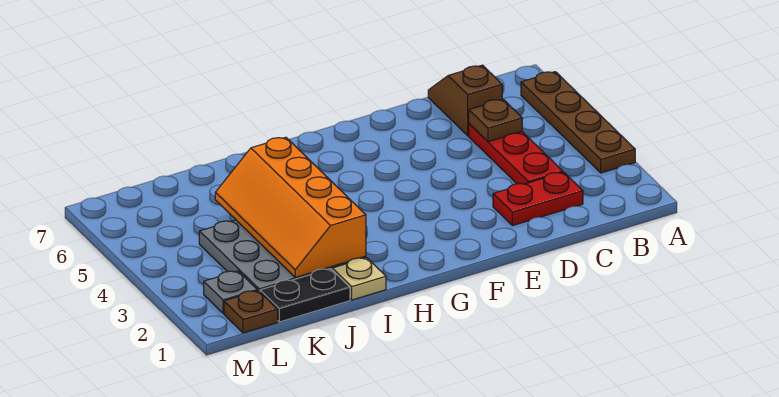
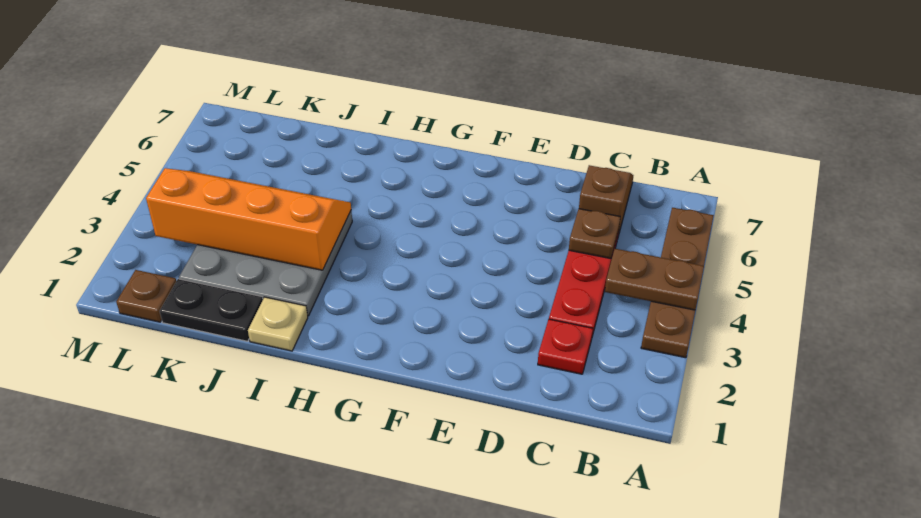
none -> brown plate A4:B4 level 2
red plate C2:D2 level 1 -> red plate C2 level 1
orange slope I2:J5 level 2 top I -> orange slope I3:L4 level 2 top 3
grey plate L2 level 1 -> none

